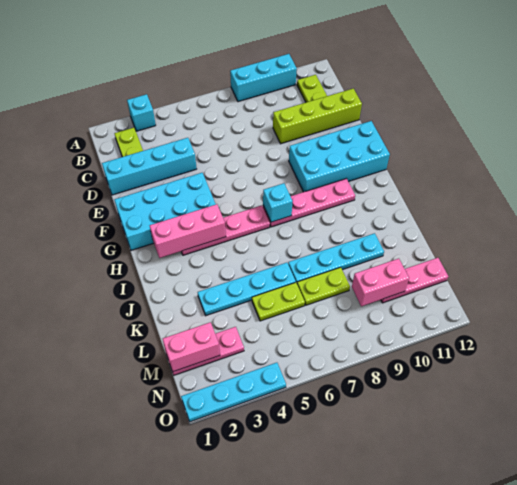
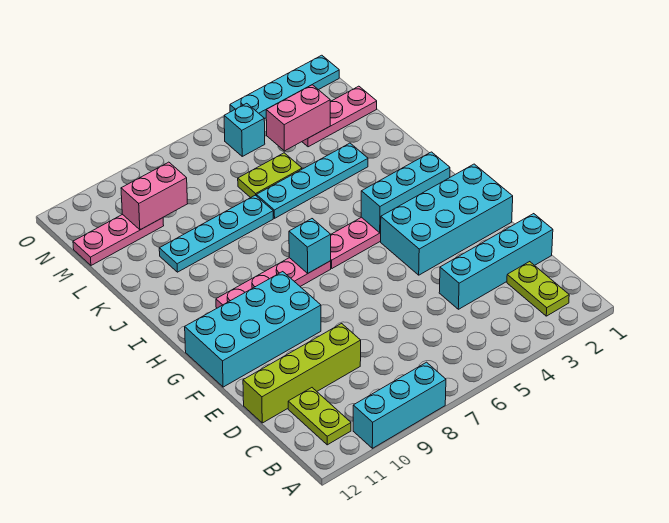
cyan brick A3 level 1 -> cyan brick N5 level 1
pink brick H2:H4 level 2 -> cyan brick H2:H4 level 2
lime plate L7:L8 level 1 -> none
pink brick M1:M2 level 2 -> pink brick M3:M4 level 2

